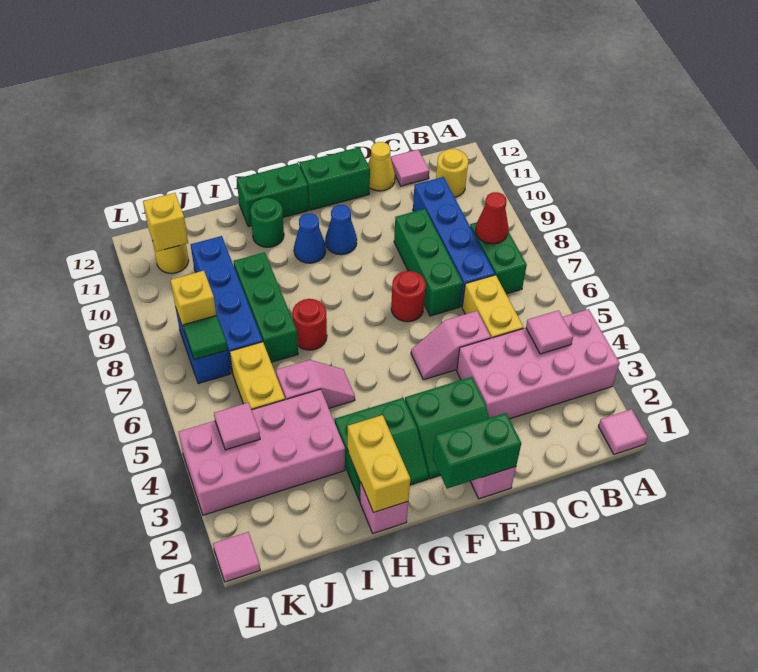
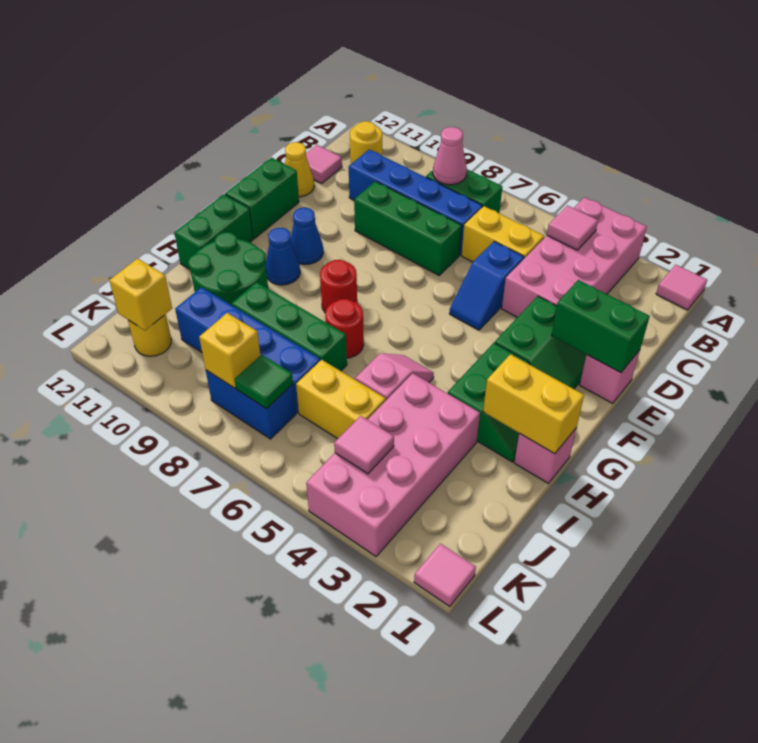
red cone B8 level 2 -> pink cone B8 level 2
pink slope D5:E5 level 1 top D -> blue slope D5:E5 level 1 top D
green brick E1:F1 level 2 -> green brick E1:E2 level 2
red round brick E7 level 1 -> red round brick G8 level 1
green round brick H11 level 1 -> green round brick H10:I11 level 1

